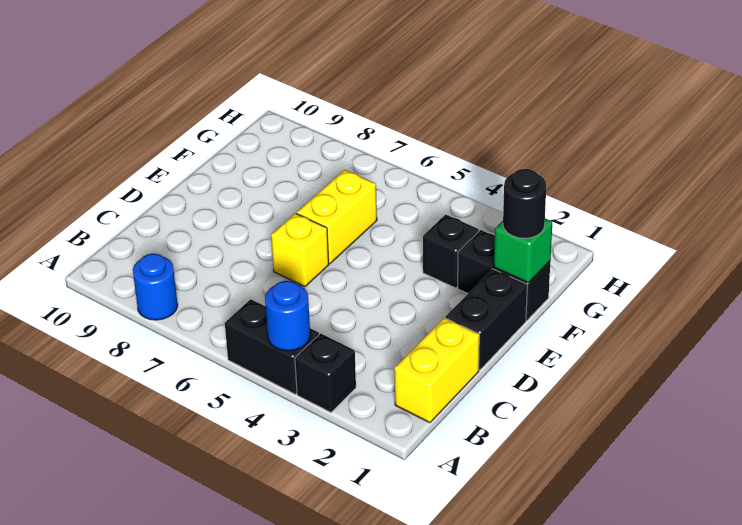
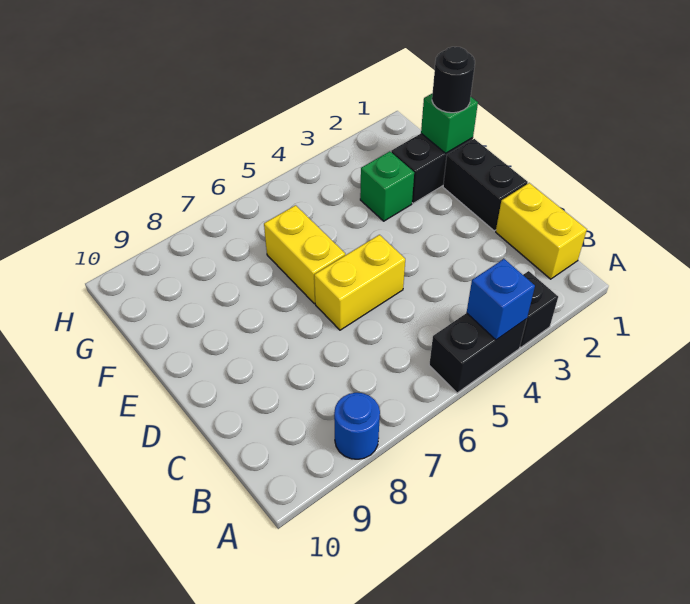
blue round brick A4 level 2 -> blue brick A4 level 2
yellow brick D6 level 1 -> yellow brick D5:D6 level 1
black brick F3 level 1 -> green brick F3 level 1

